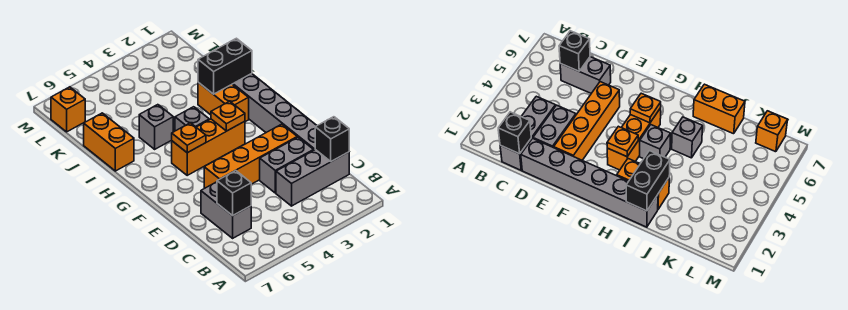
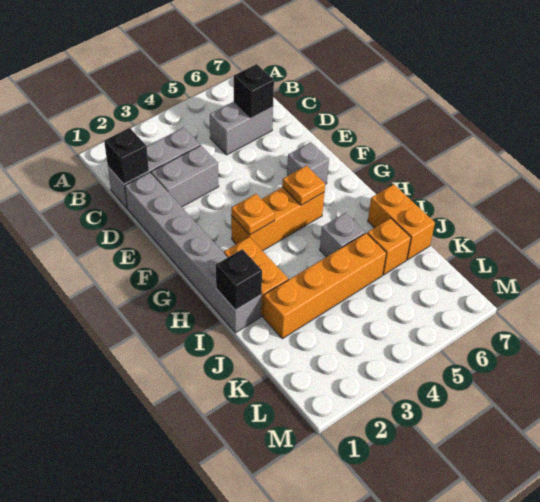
grey brick C6:D6 level 1 -> grey brick C5:C6 level 1
orange brick E2:E5 level 1 -> orange brick J2:J5 level 1
grey brick H4 level 1 -> grey brick F6 level 1
black brick I1:I2 level 2 -> black brick I1 level 2
orange brick L7 level 1 -> orange brick J6 level 1

